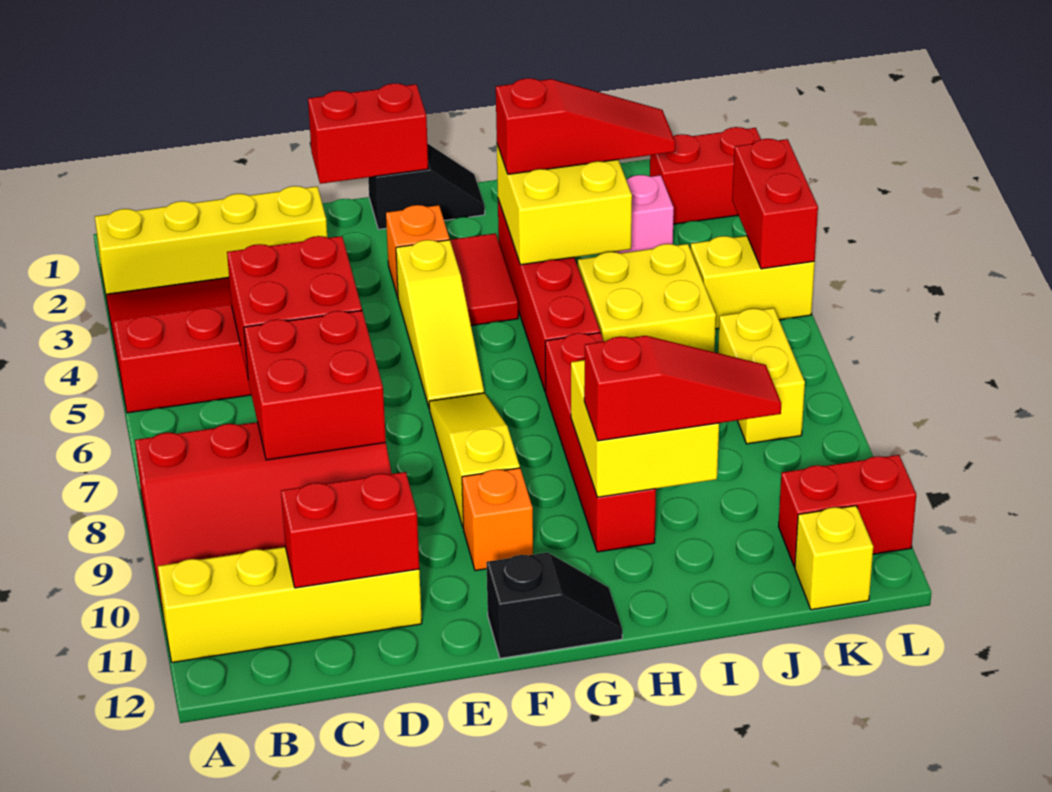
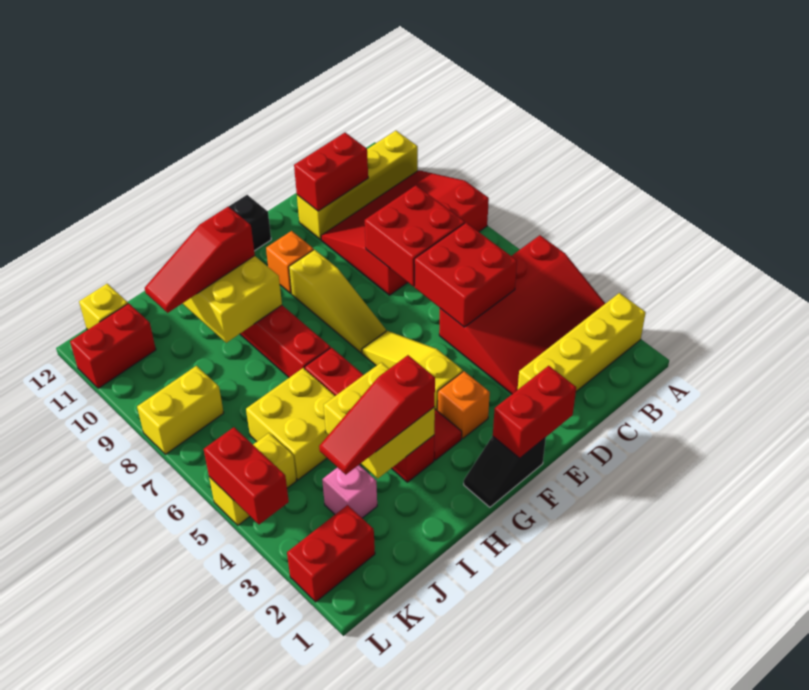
yellow brick K7:K8 level 1 -> yellow brick K8:L8 level 1

